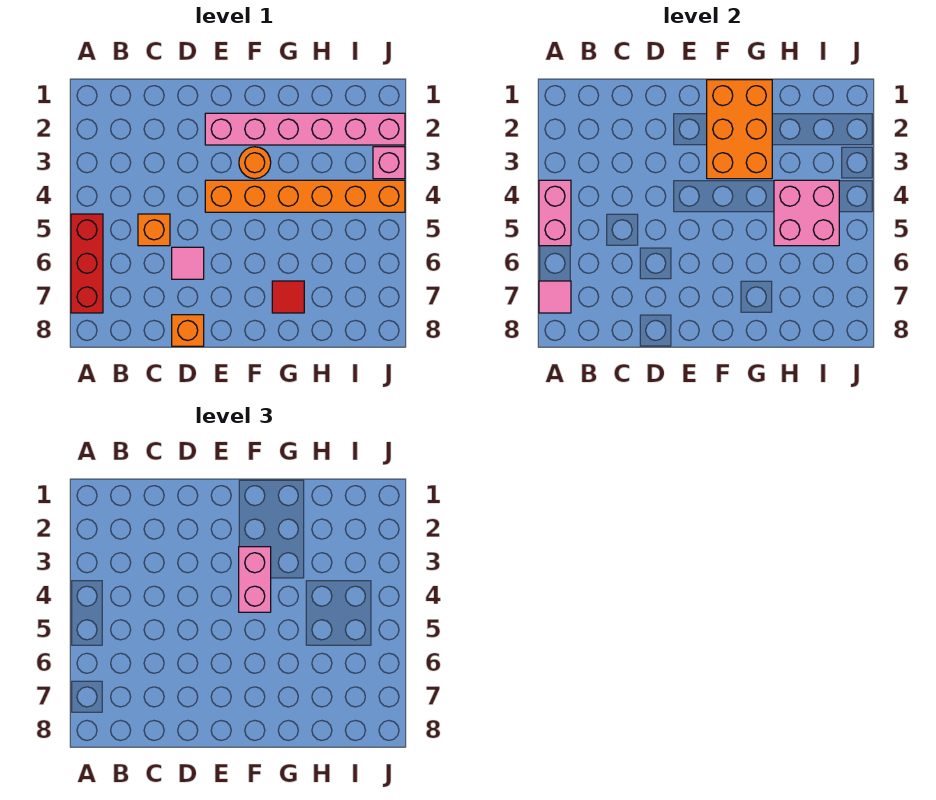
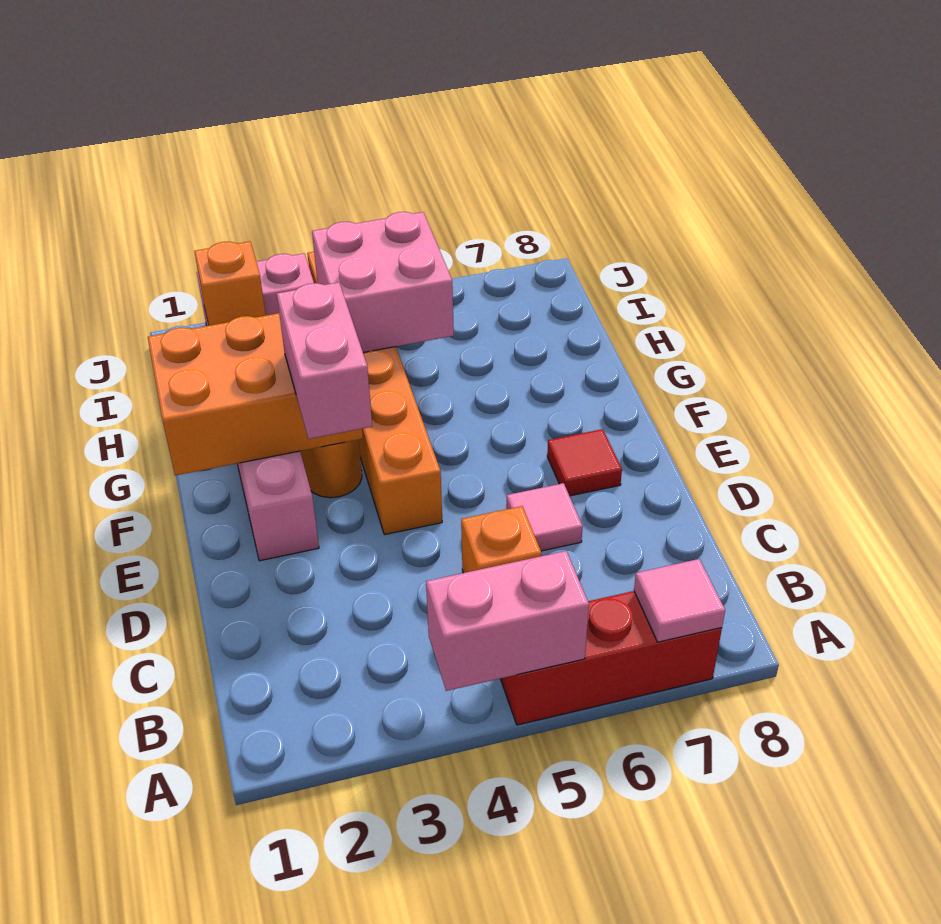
orange brick D8 level 1 -> orange brick I2 level 2
pink brick F3:F4 level 3 -> pink brick E3:F3 level 3
red tile G7 level 1 -> red tile E7 level 1

